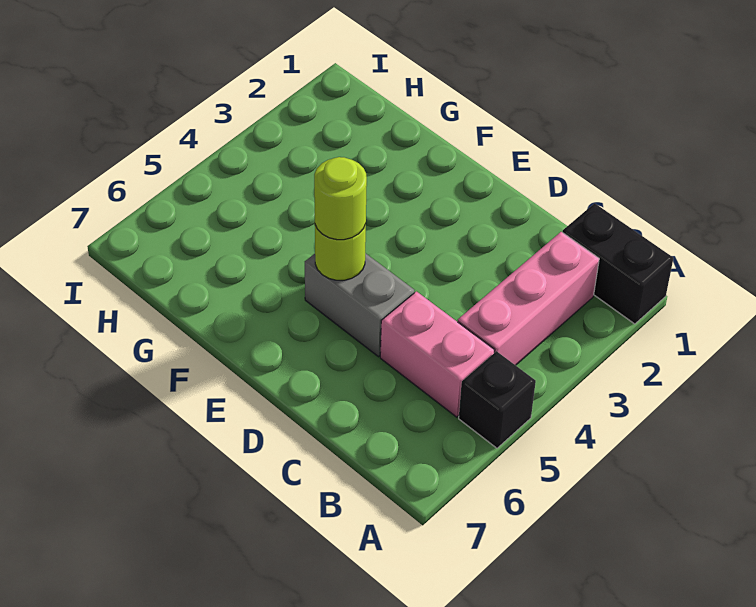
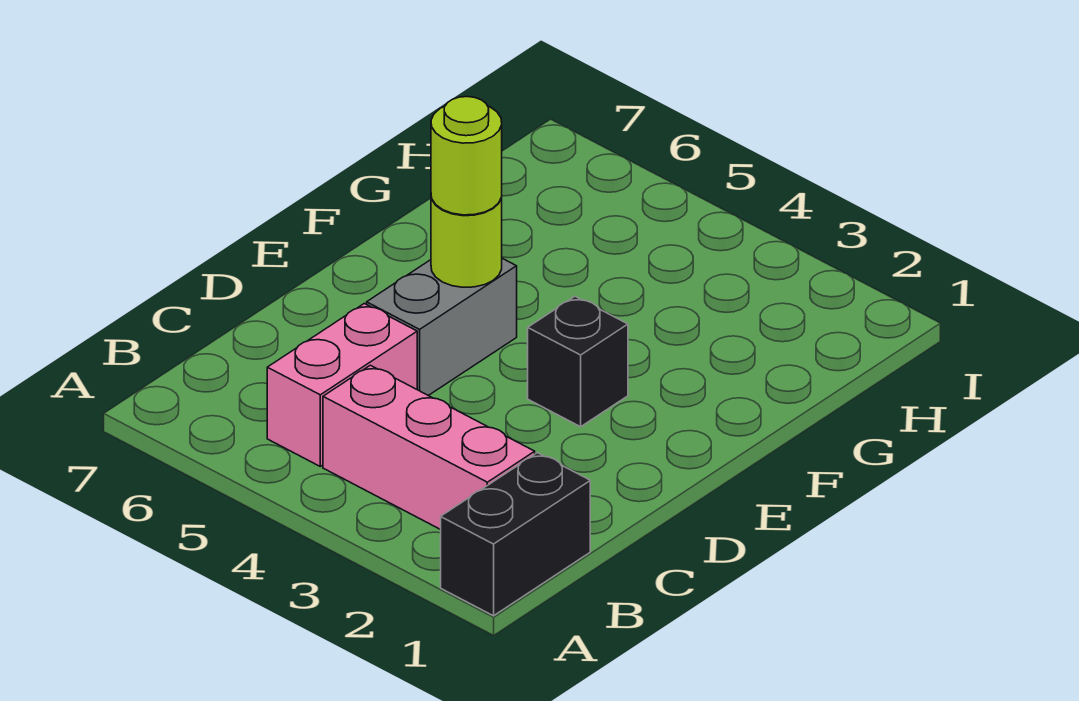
black brick A5 level 1 -> black brick E3 level 1

